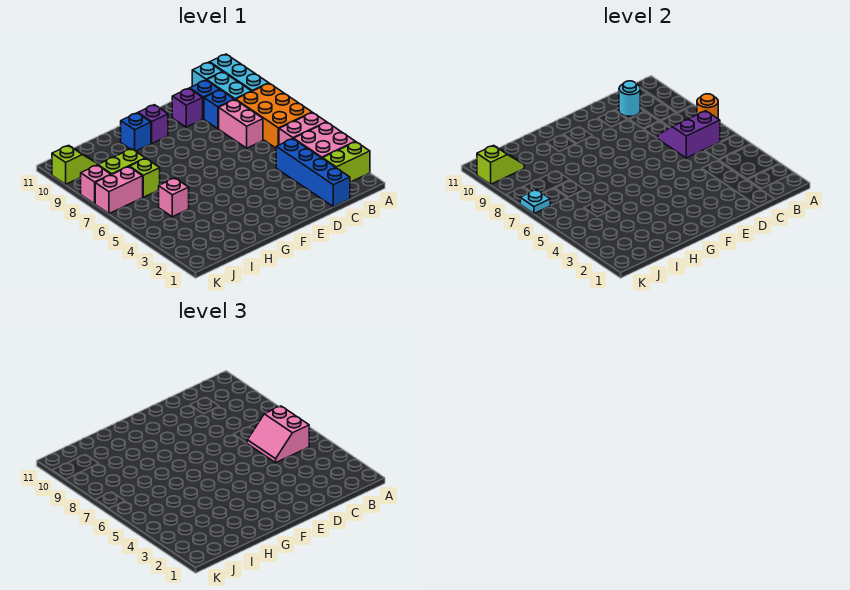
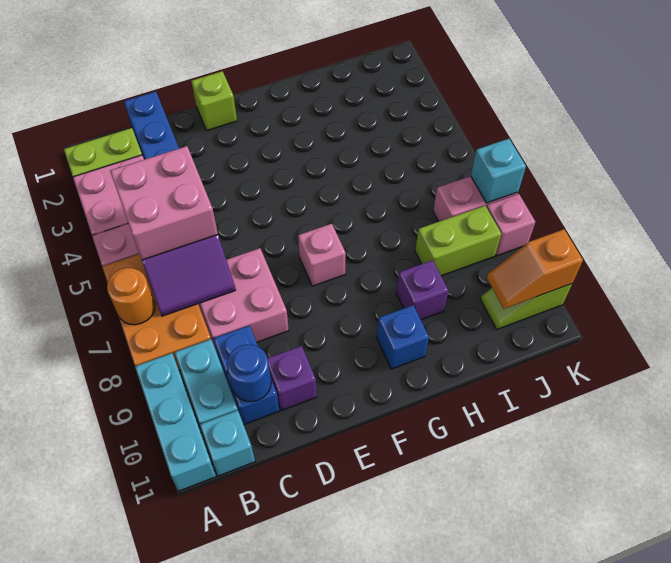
pink slope B5:C6 level 3 top B -> pink brick B5:C6 level 3
pink brick C7:C8 level 1 -> pink brick C7:D8 level 1
cyan round brick C10 level 2 -> blue round brick C10 level 2
purple brick F10 level 1 -> purple brick H9 level 1
pink brick I5 level 1 -> pink brick F7 level 1
lime brick I7 level 1 -> lime brick E1 level 1
lime slope J10:K10 level 2 top K -> orange slope J10:K10 level 2 top K
cyan plate K7 level 2 -> cyan brick K7 level 2

